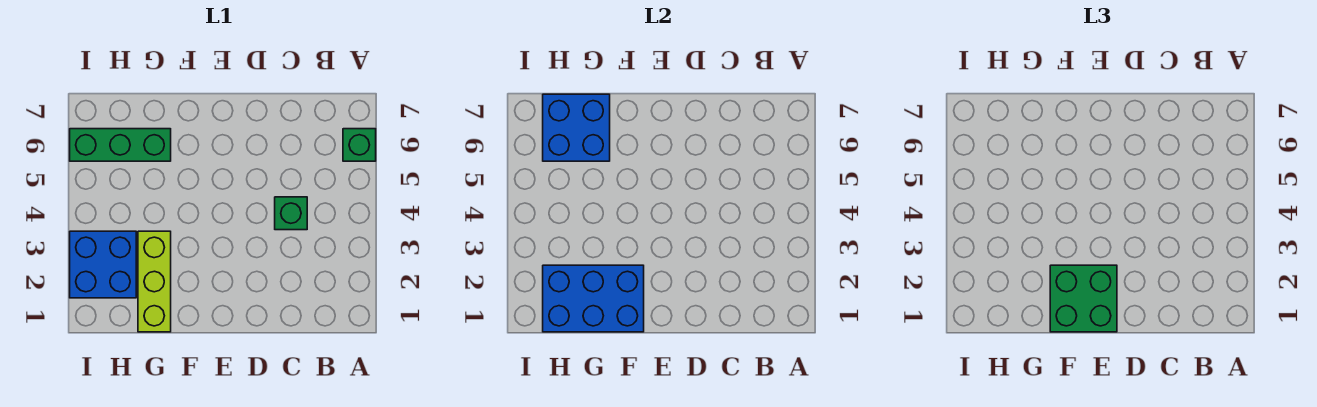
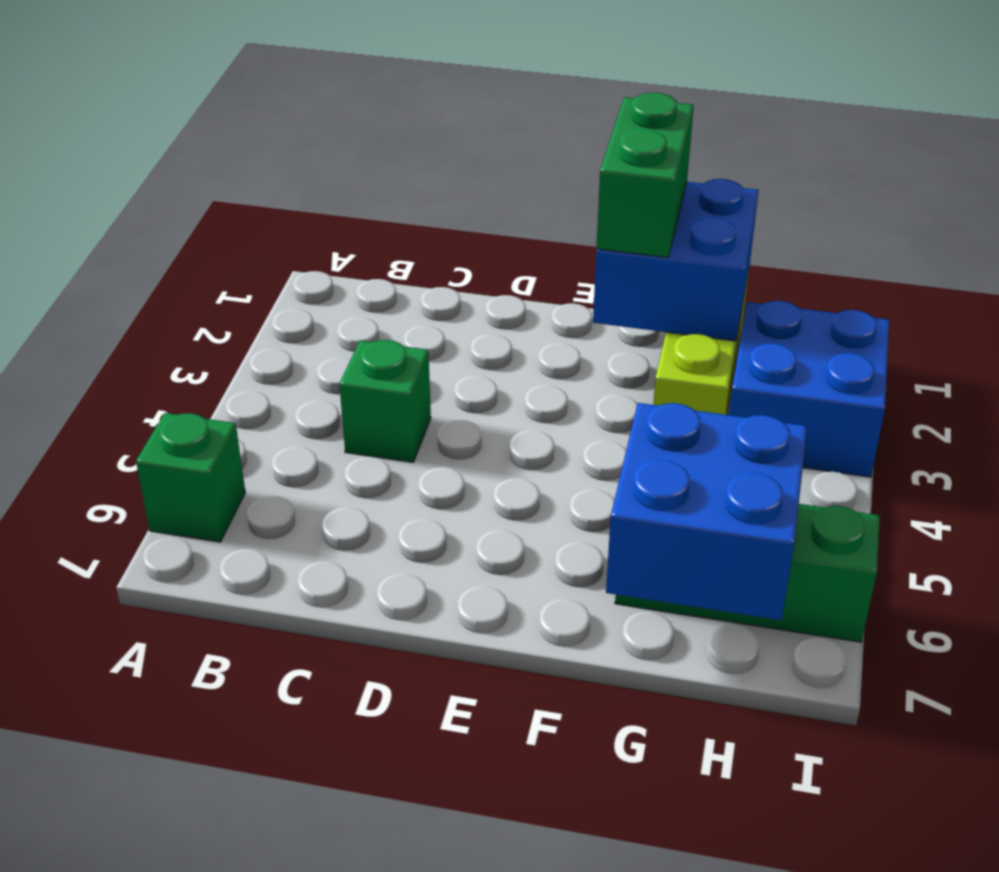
green brick E1:F2 level 3 -> green brick F1:F2 level 3
blue brick F1:H2 level 2 -> blue brick F1:G2 level 2

